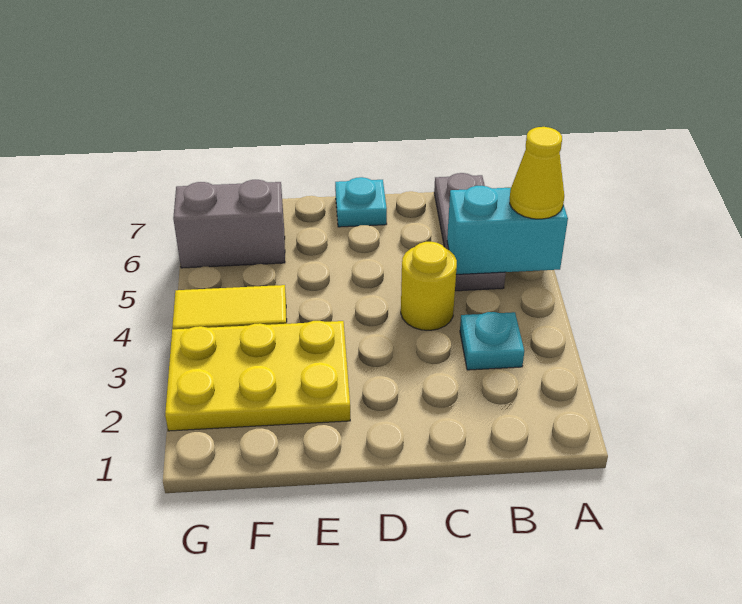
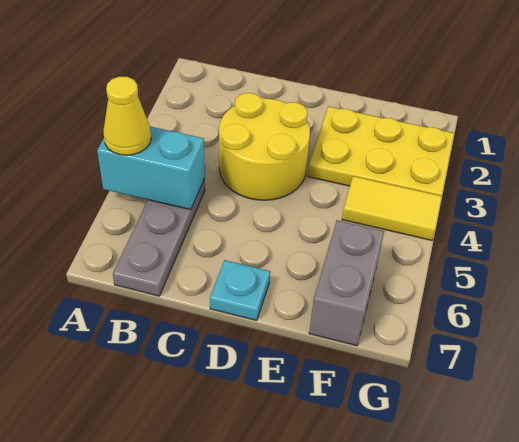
cyan plate B3 level 1 -> none
yellow round brick C4 level 1 -> yellow round brick C3:D4 level 1
grey brick F6:G6 level 1 -> grey brick F6:F7 level 1

